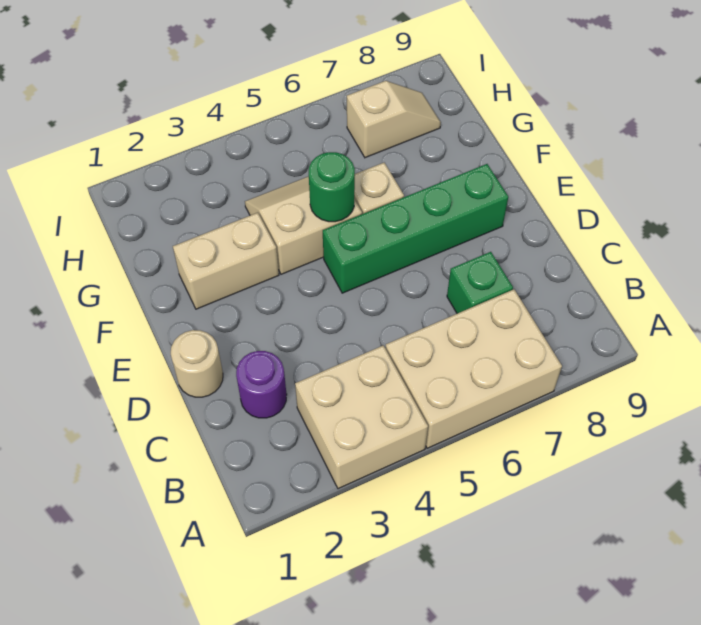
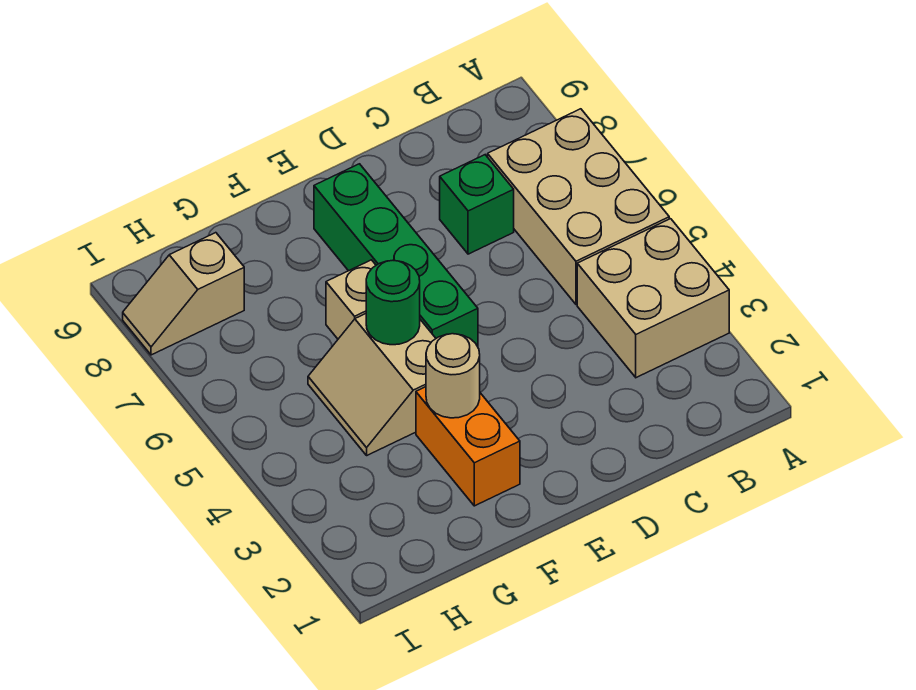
purple round brick C2 level 1 -> none
tan round brick D1 level 1 -> tan round brick F3 level 2
tan brick F2:F3 level 1 -> orange brick F2:F3 level 1
tan slope H7:H8 level 1 top 7 -> tan slope H8:I8 level 1 top H

